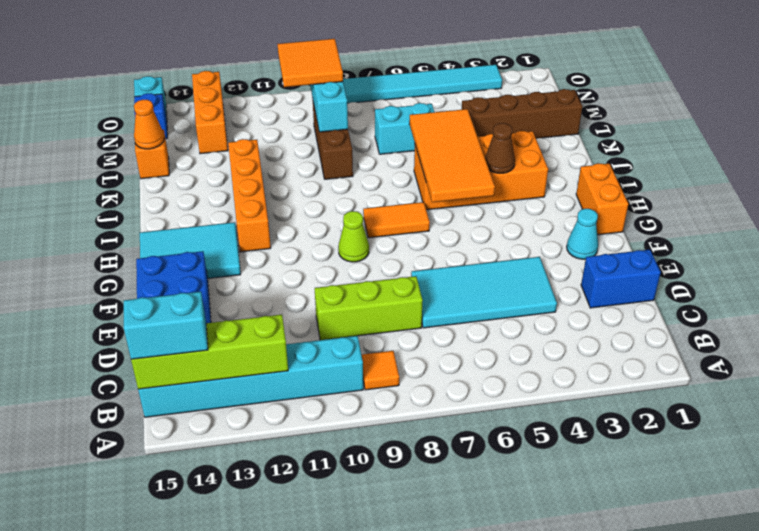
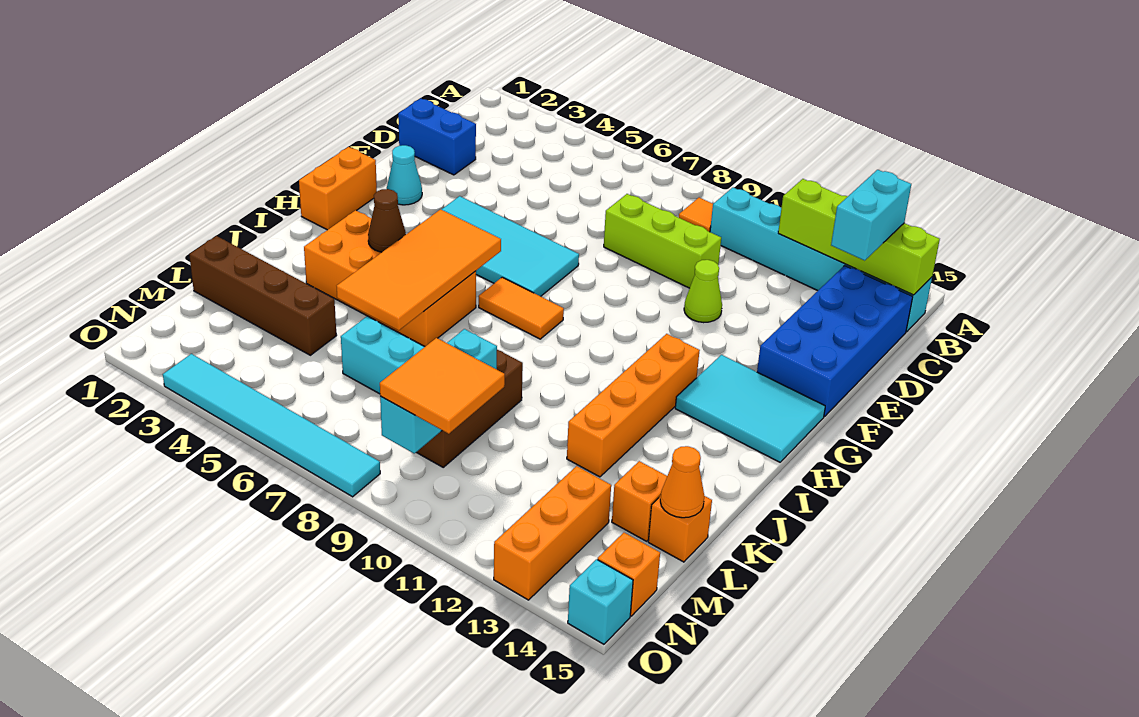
cyan brick B14:B15 level 3 -> cyan brick B14:C14 level 3
cyan tile D4:E7 level 1 -> cyan tile F4:G7 level 1
lime cone G9 level 1 -> lime cone E11 level 1
none -> orange brick L14 level 1
blue brick N15 level 1 -> orange brick N15 level 1

